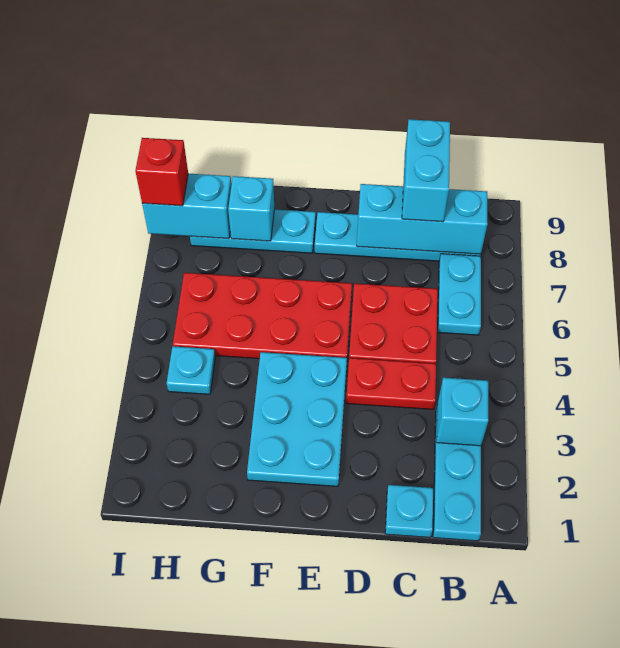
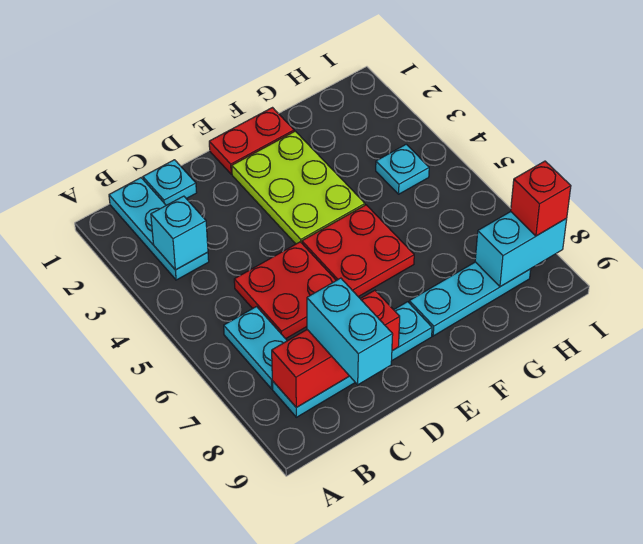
cyan brick B8:D8 level 2 -> red brick B8:D8 level 2
red plate C4:D4 level 1 -> red plate E1:F1 level 1
cyan plate E2:F4 level 1 -> lime plate E2:F4 level 1
red plate E5:H6 level 1 -> red plate E5:F6 level 1
cyan brick G8 level 2 -> none

